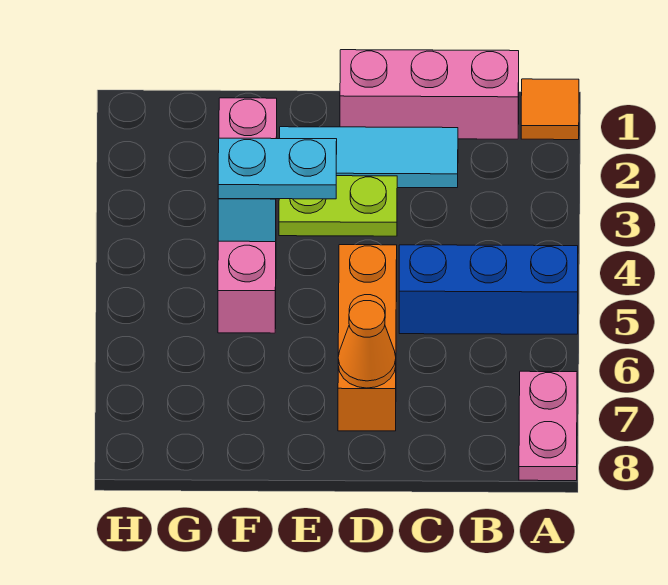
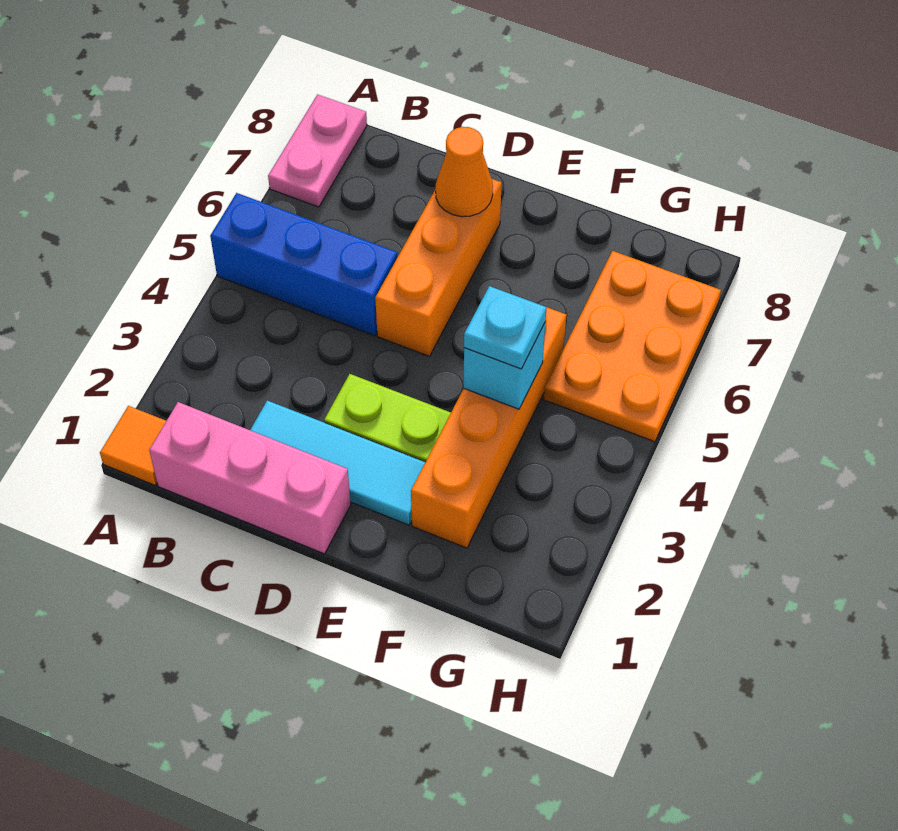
cyan plate E4:F4 level 3 -> cyan plate F4 level 3
pink brick F2:F5 level 1 -> orange brick F2:F5 level 1
none -> orange plate G5:H7 level 1

